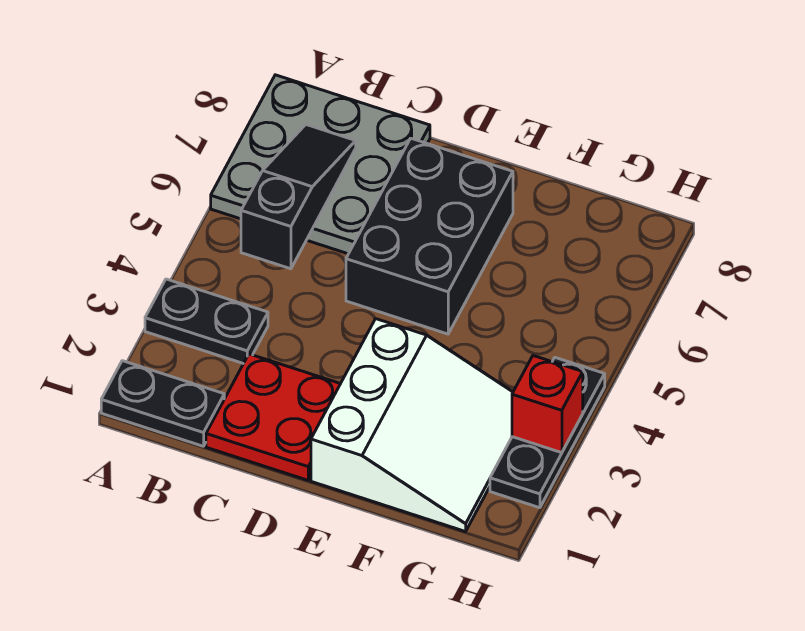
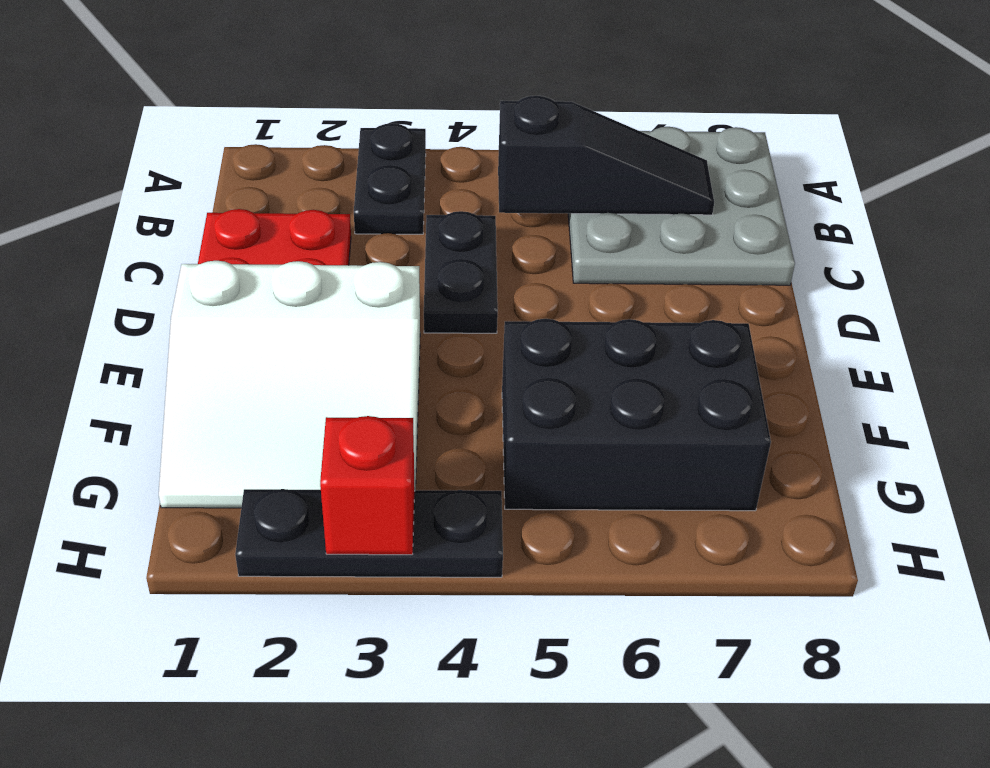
black plate A1:B1 level 1 -> black plate C4:D4 level 1
black brick D5:E7 level 1 -> black brick F5:G7 level 1

